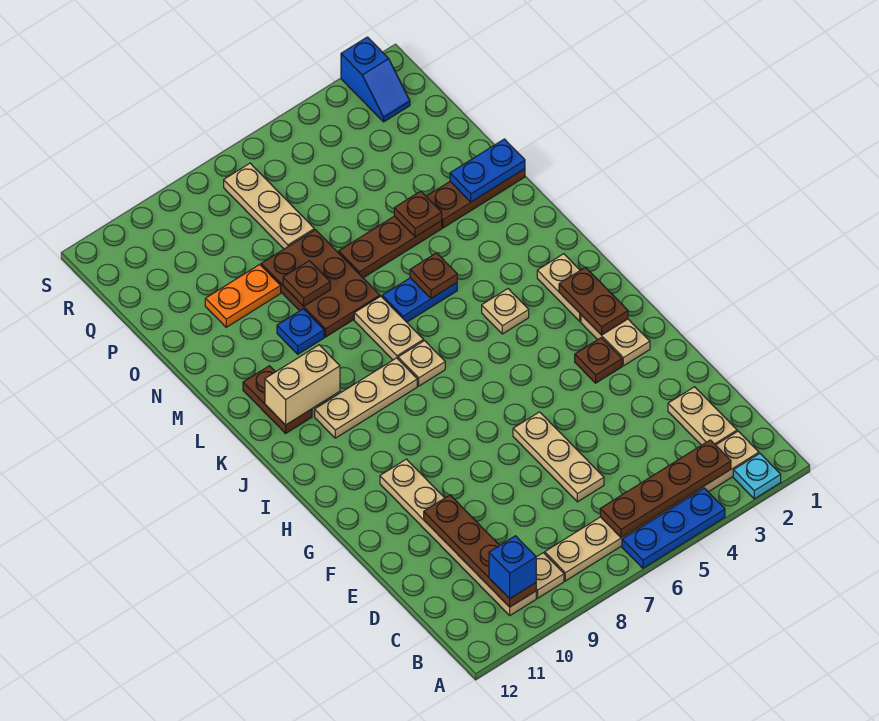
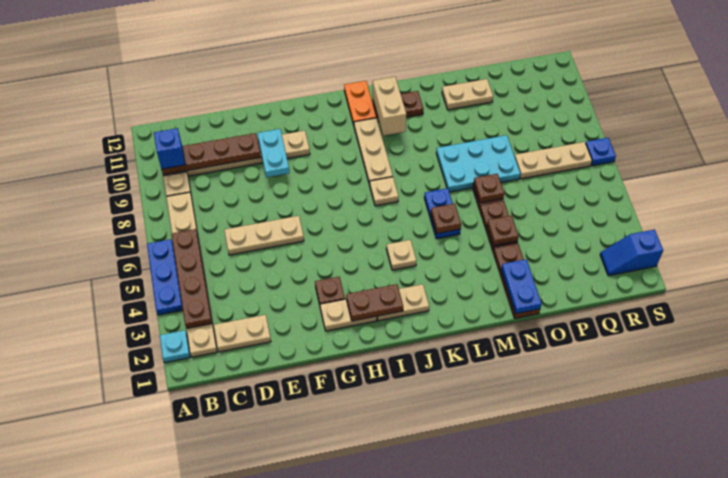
none -> cyan plate F9:F10 level 2
tan plate K7:L7 level 1 -> tan plate N11:O11 level 1
brown plate M7:O8 level 1 -> cyan plate M7:O8 level 1
blue plate M9 level 1 -> blue plate S7 level 1
brown plate N8 level 2 -> brown plate N6 level 2
orange plate O9:O10 level 1 -> orange plate J11:J12 level 1

